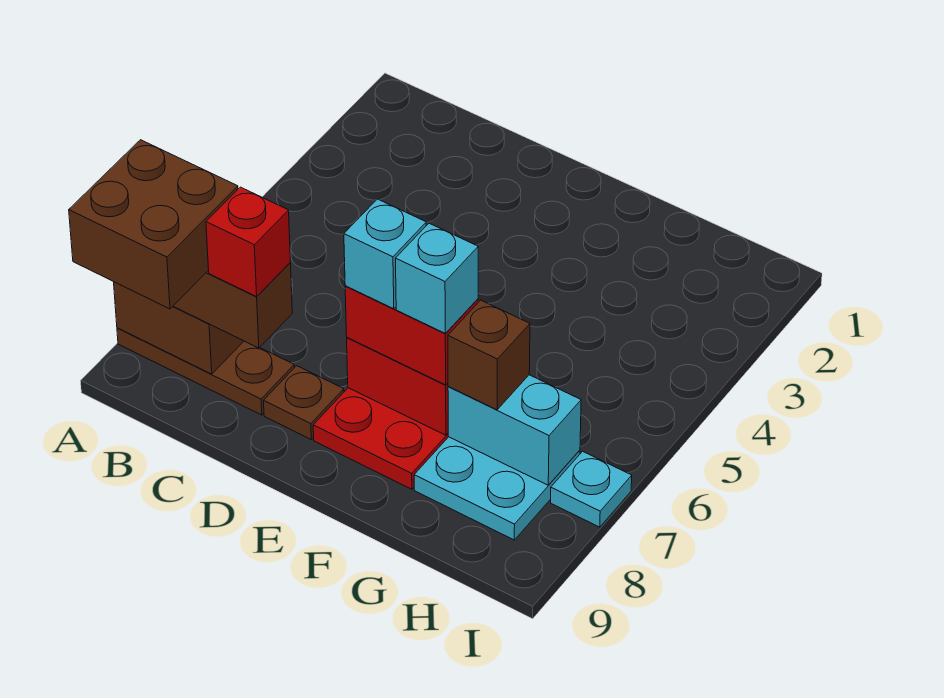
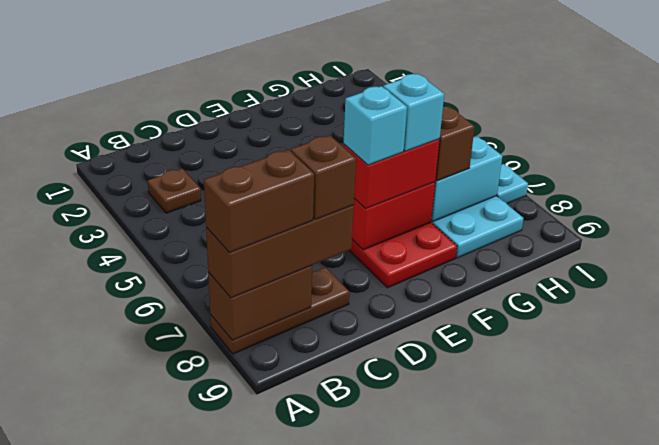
brown brick A8:B9 level 4 -> brown brick A8:B8 level 4
red brick C8 level 4 -> brown brick C8 level 4
brown plate D8 level 1 -> brown plate B3 level 1

